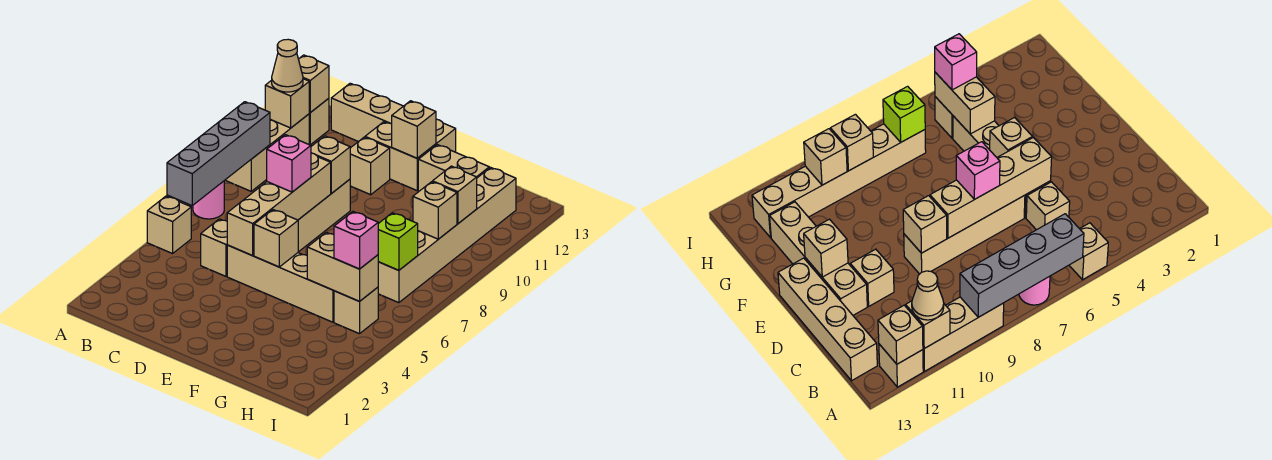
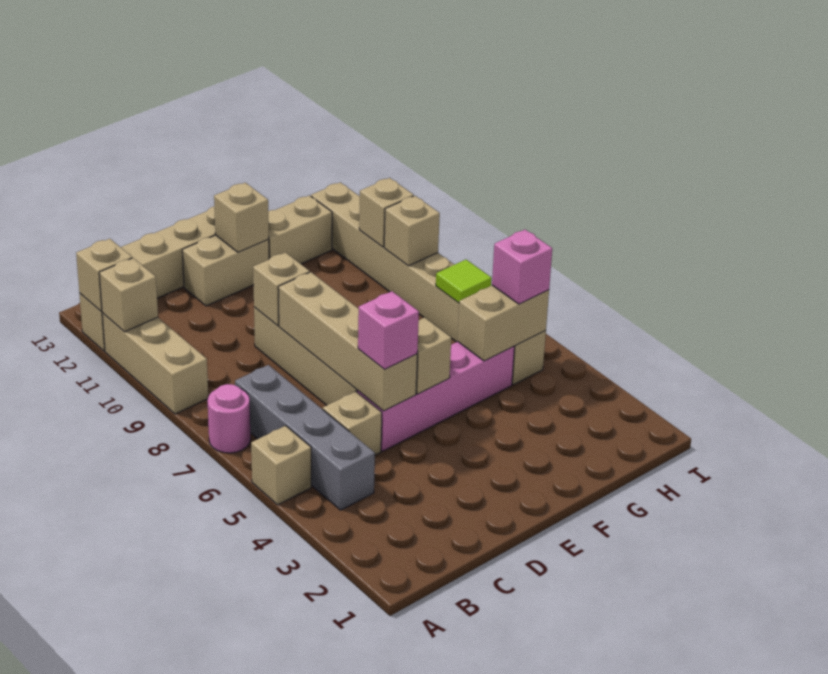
grey brick A6:A9 level 2 -> grey brick B4:B7 level 1
tan cone A11 level 3 -> none
tan brick D5:G5 level 1 -> pink brick D5:G5 level 1
pink brick D7 level 3 -> pink brick D5 level 3
tan brick D11 level 1 -> none
lime brick H7 level 2 -> lime tile H7 level 2

